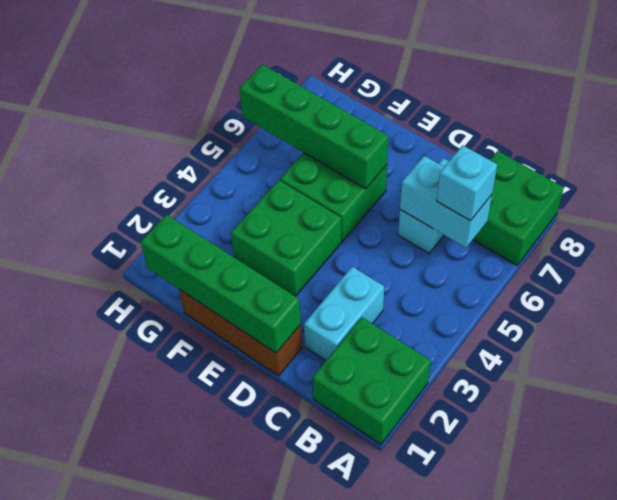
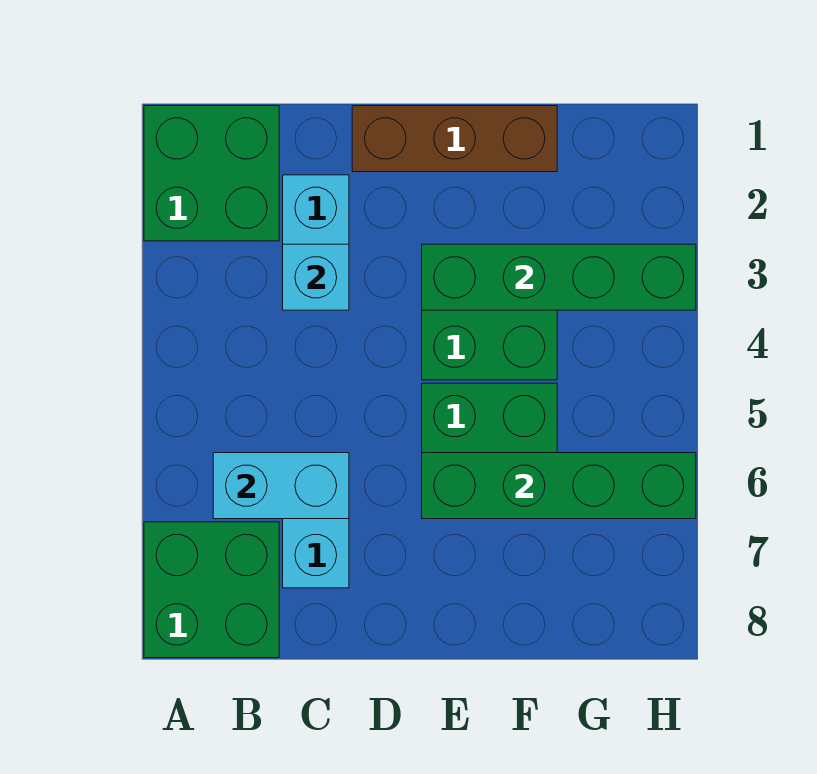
cyan brick B6 level 3 -> cyan brick C3 level 2
green brick D1:G1 level 2 -> green brick E3:H3 level 2

